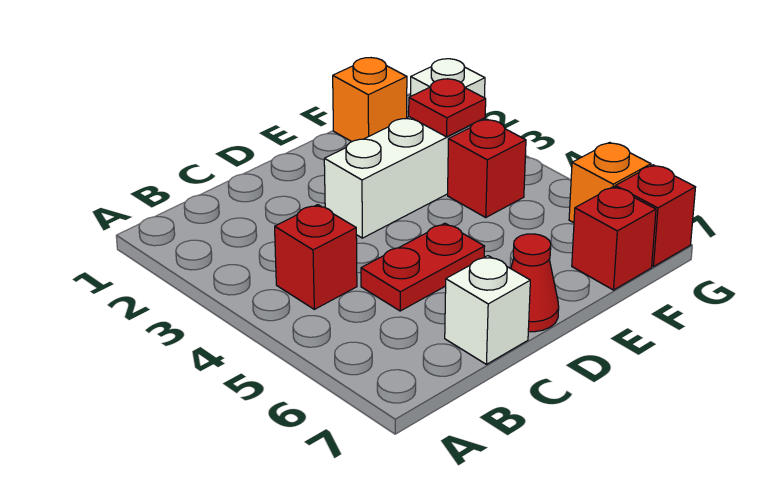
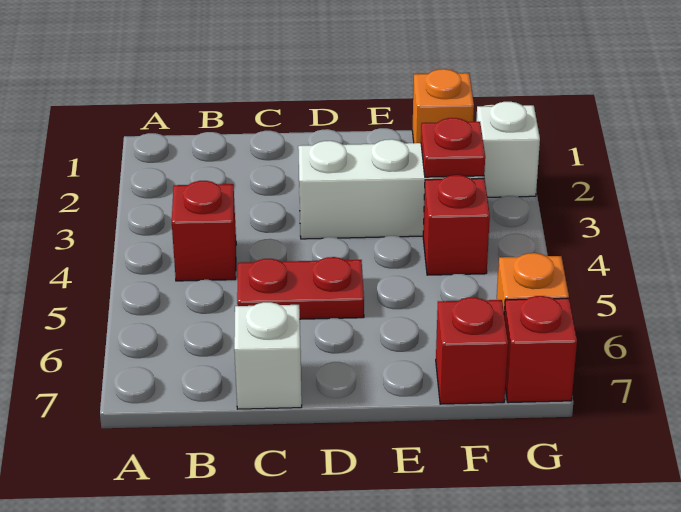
red cone D7 level 1 -> none

